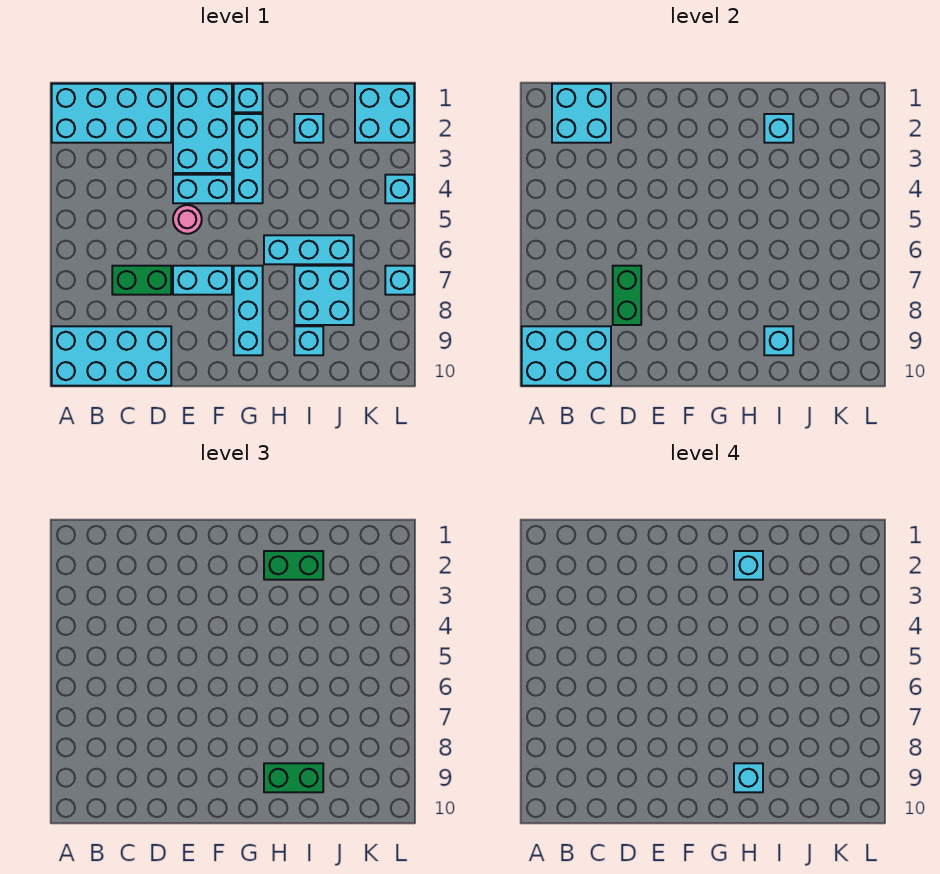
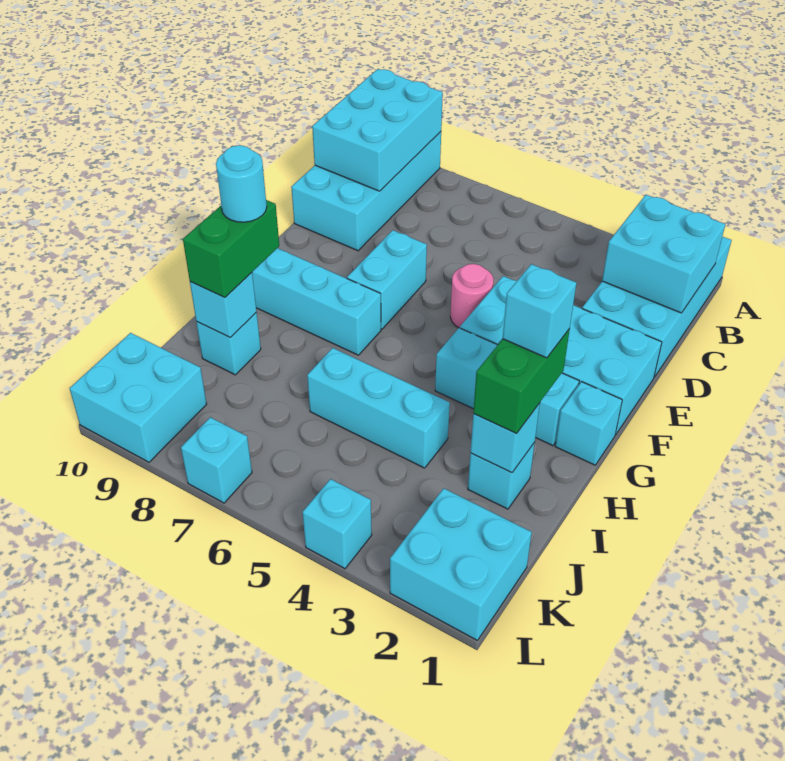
green brick C7:D7 level 1 -> none
green brick D7:D8 level 2 -> none
cyan brick H6:J6 level 1 -> cyan brick I4:I6 level 1
cyan brick H9 level 4 -> cyan round brick H9 level 4
cyan brick I7:J8 level 1 -> cyan brick K9:L10 level 1

